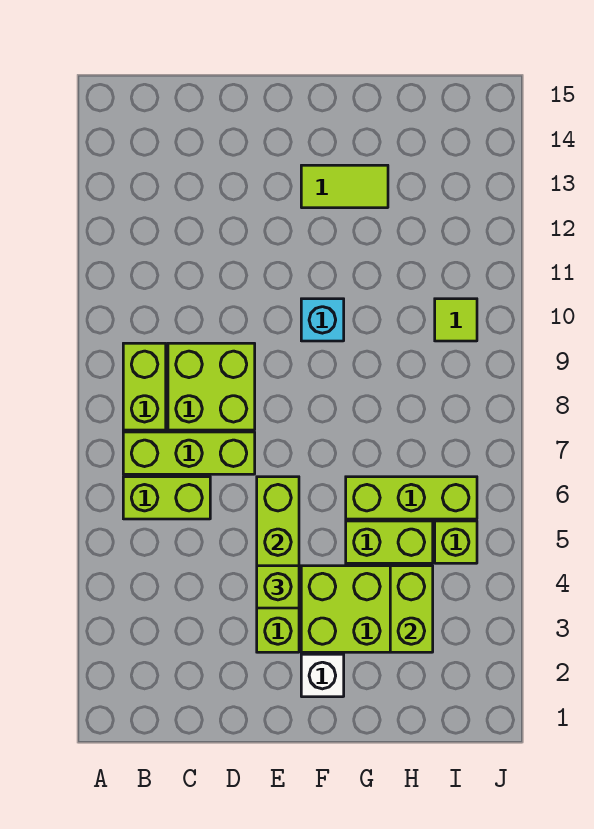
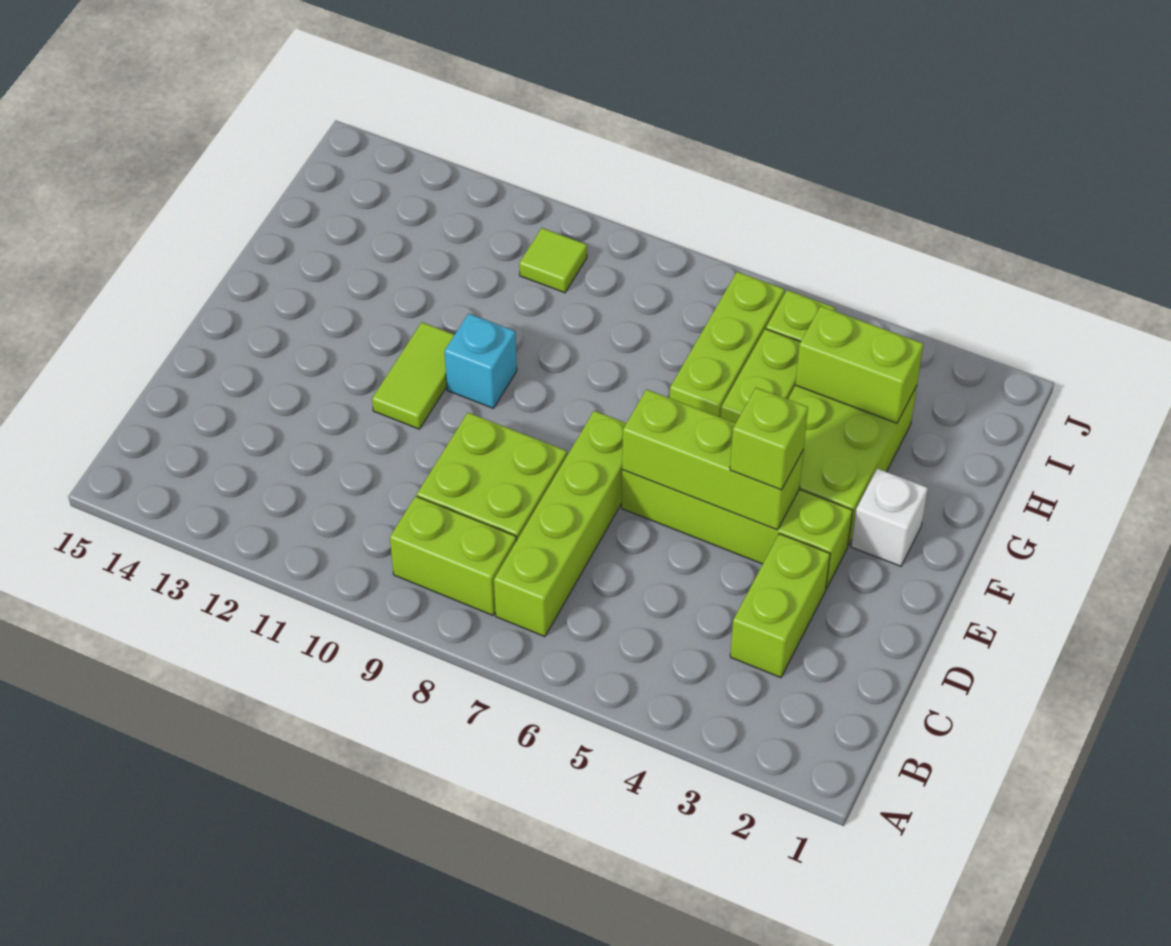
lime brick B6:C6 level 1 -> lime brick C3:D3 level 1
lime brick B7:D7 level 1 -> lime brick B7:E7 level 1
lime tile F13:G13 level 1 -> lime tile E11:F11 level 1

